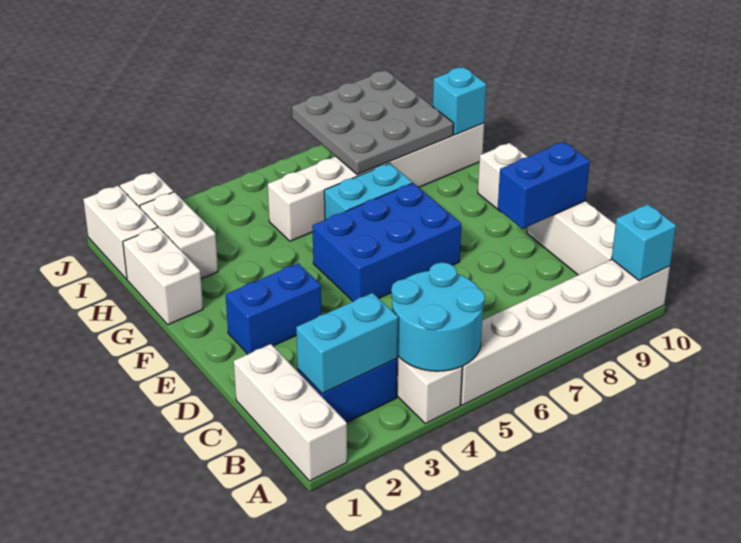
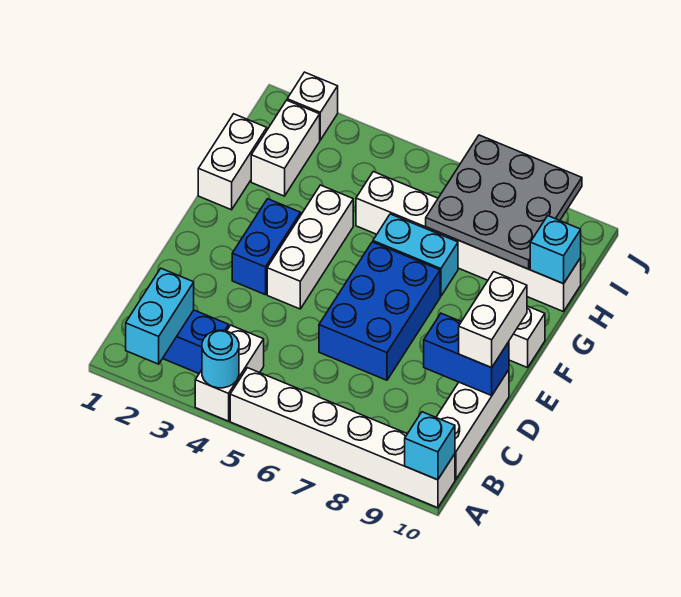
white brick A1:C1 level 1 -> white brick E4:G4 level 1
cyan round brick A4:B5 level 2 -> cyan round brick A4 level 2
cyan brick B2:B3 level 2 -> cyan brick A2:B2 level 2
blue brick E2:E3 level 1 -> blue brick E3:F3 level 1
blue brick E5:F7 level 1 -> blue brick D6:F7 level 1
white brick I1:J1 level 1 -> white brick D10:E10 level 3

